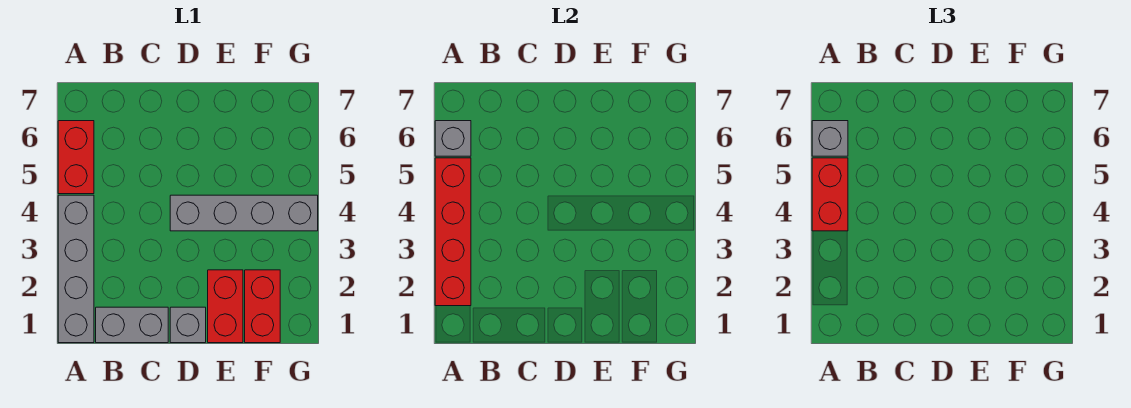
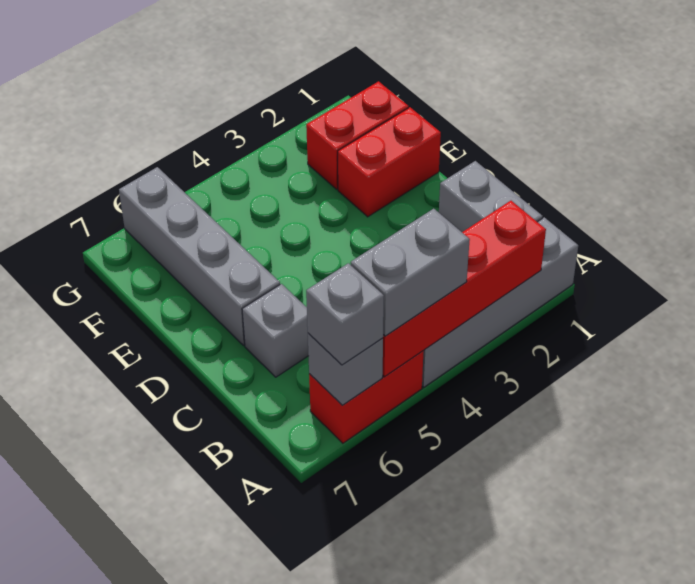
red brick A4:A5 level 3 -> grey brick A4:A5 level 3
grey brick D1 level 1 -> grey brick C6 level 1
grey brick D4:G4 level 1 -> grey brick D6:G6 level 1

